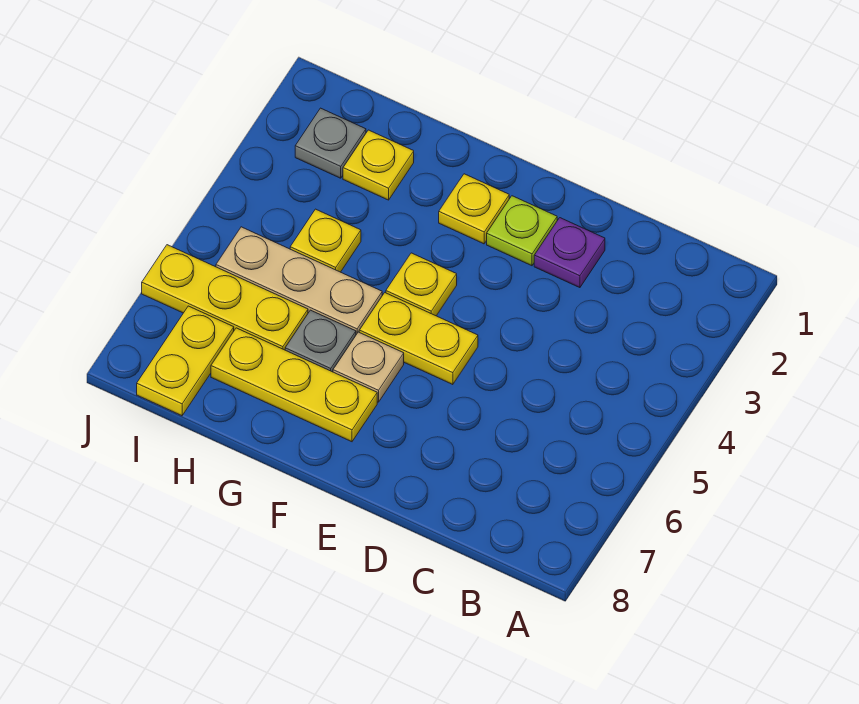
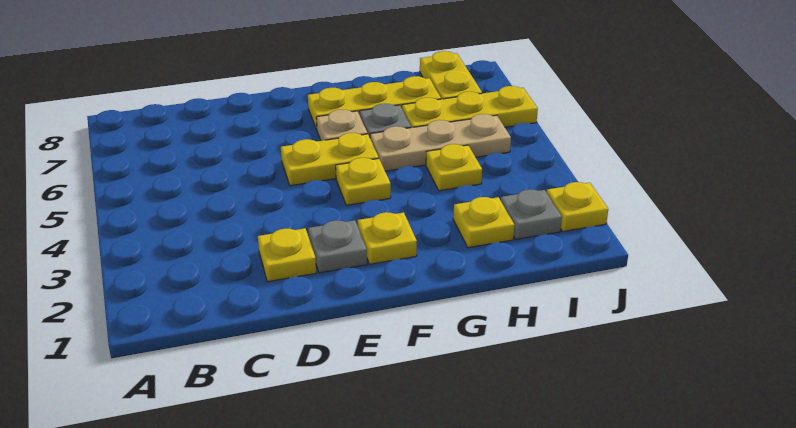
purple plate D2 level 1 -> yellow plate D2 level 1
lime plate E2 level 1 -> grey plate E2 level 1
none -> yellow plate J2 level 1

